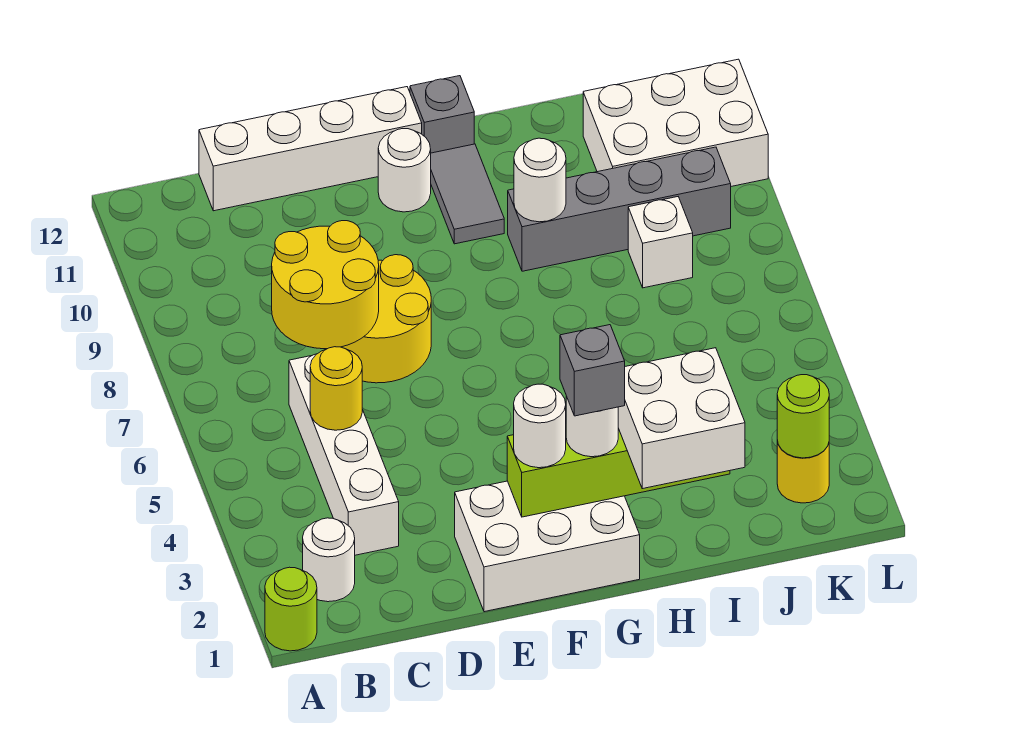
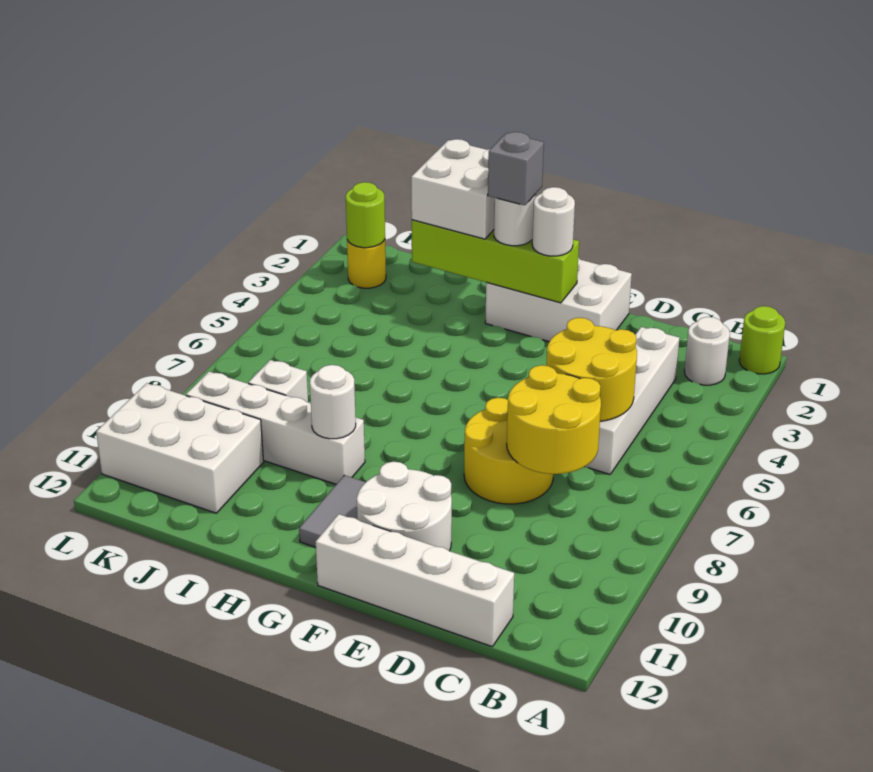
yellow round brick C5 level 2 -> yellow round brick C5:D6 level 2
white round brick F11 level 1 -> white round brick E10:F11 level 1
grey brick G12 level 1 -> none
grey brick H9:K9 level 1 -> white brick H9:K9 level 1

